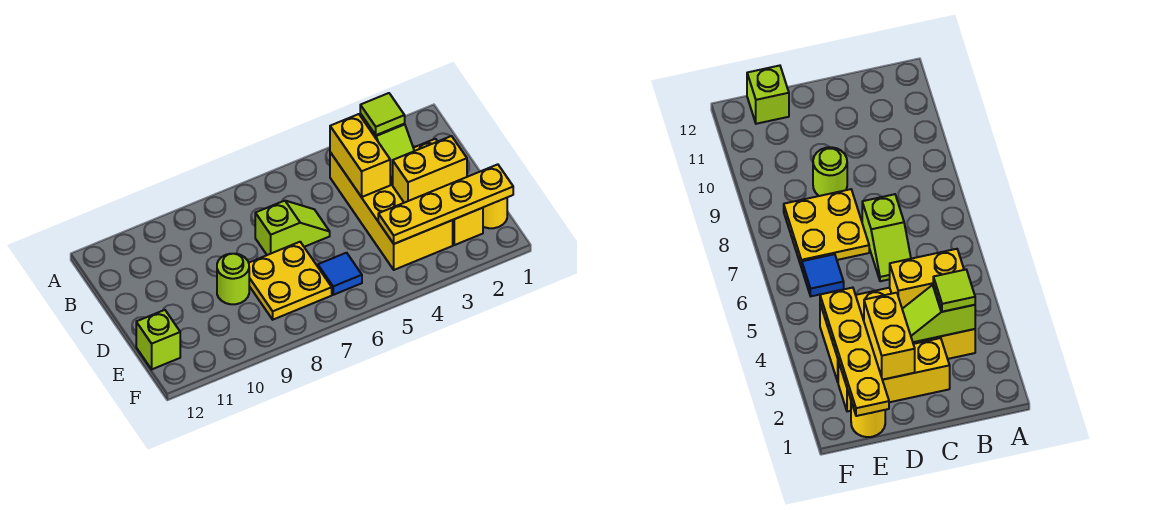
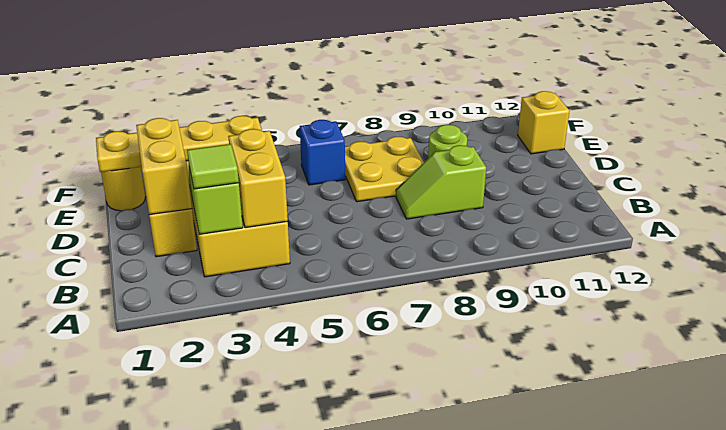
lime slope C6:C7 level 1 top 7 -> lime slope C8:C9 level 1 top 9
yellow brick D2:D3 level 2 -> yellow brick C2:D2 level 2
blue tile E6 level 1 -> blue brick E6 level 1
lime brick E12 level 1 -> yellow brick E12 level 1

